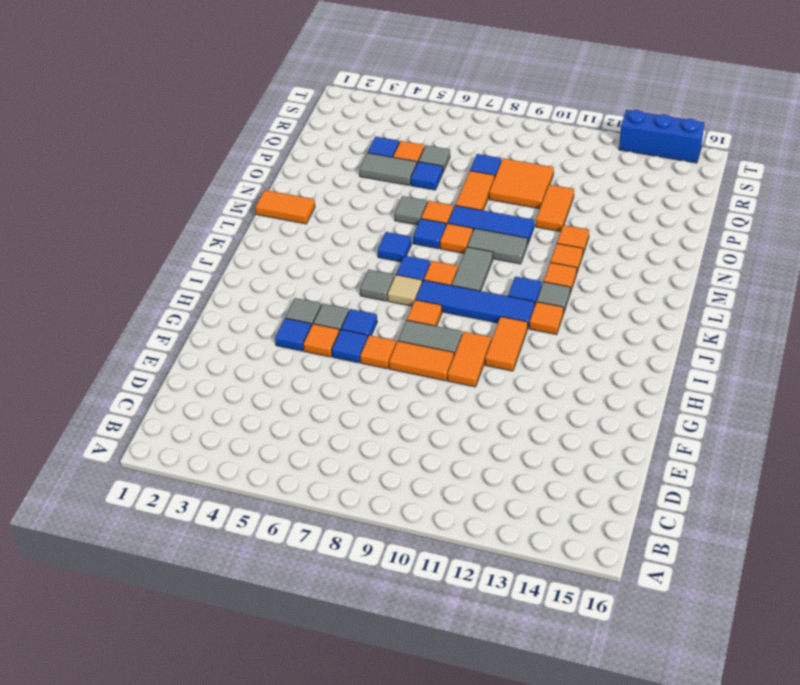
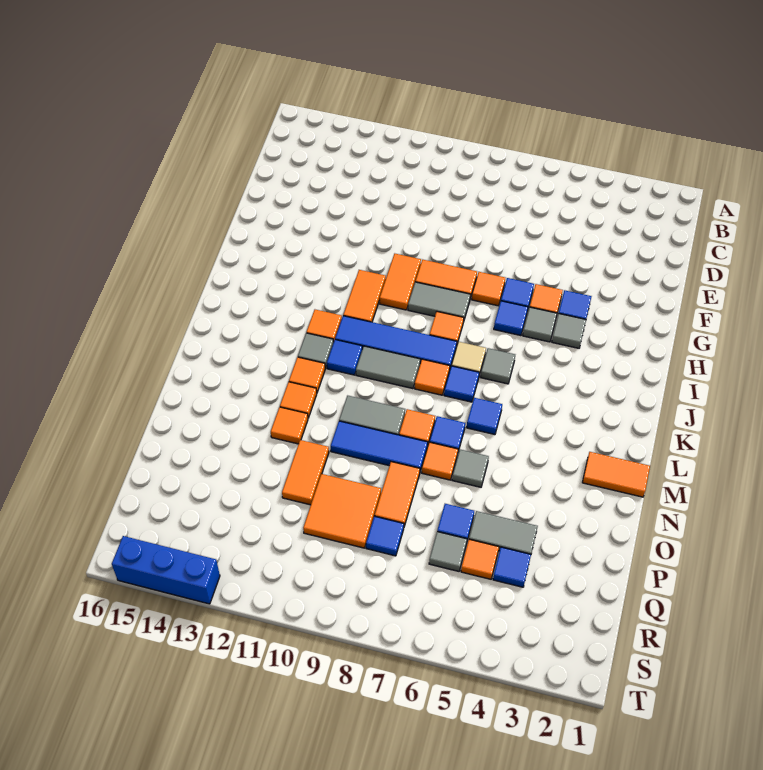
grey tile K9:L9 level 1 -> grey tile K9:K10 level 1

